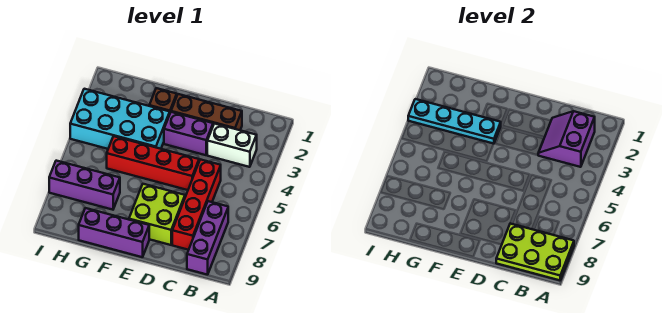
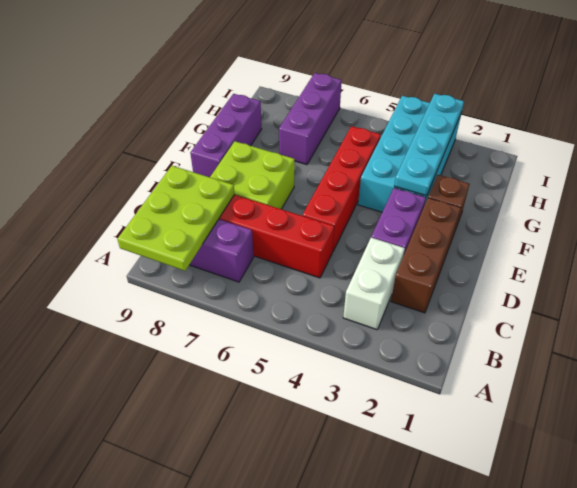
purple slope B2:C3 level 2 top B -> none

